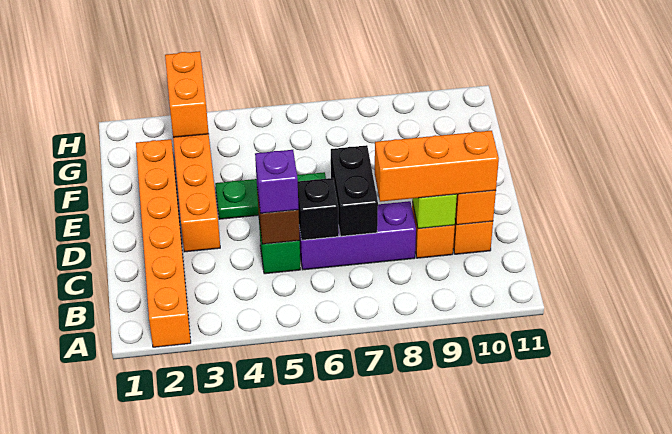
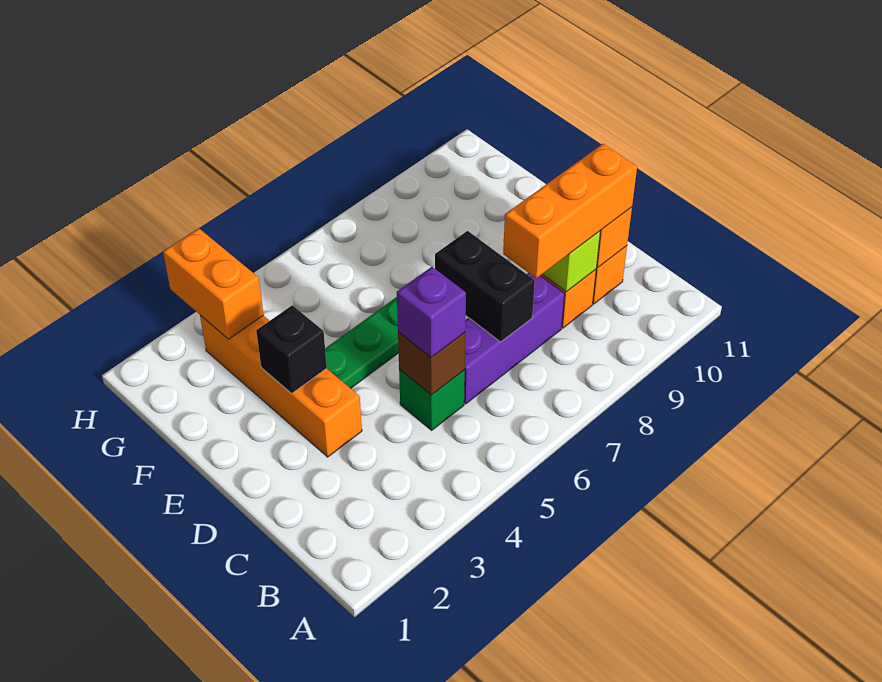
orange brick A2:F2 level 1 -> none
black brick C6 level 2 -> black brick E3 level 2

